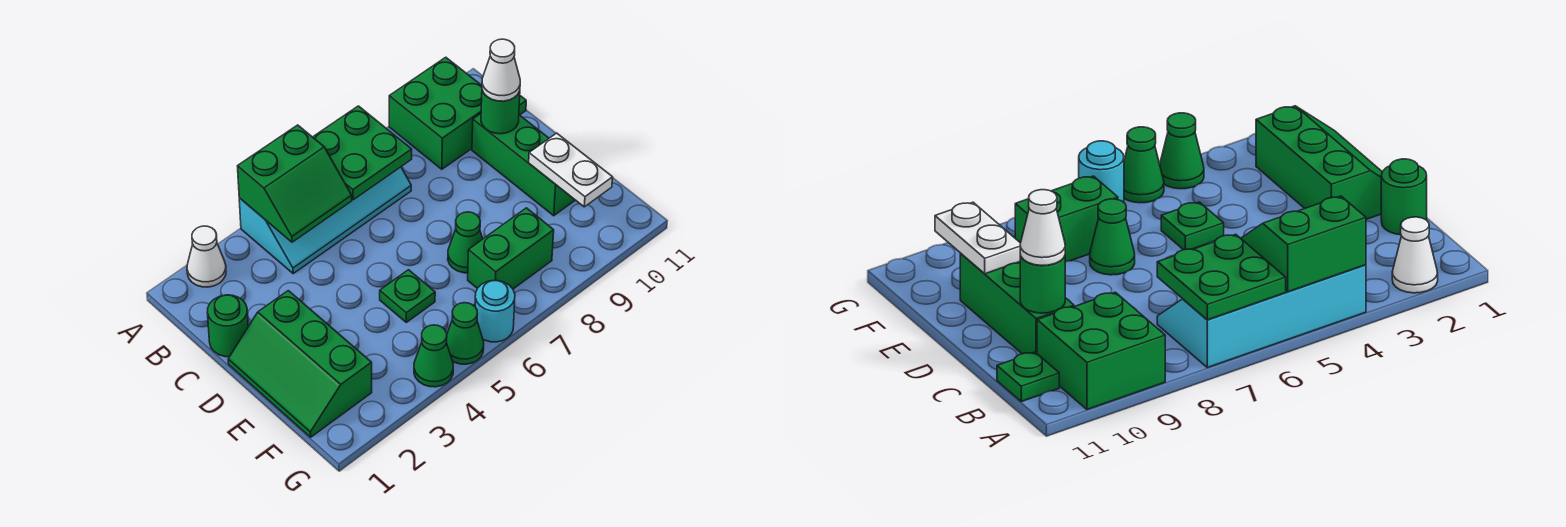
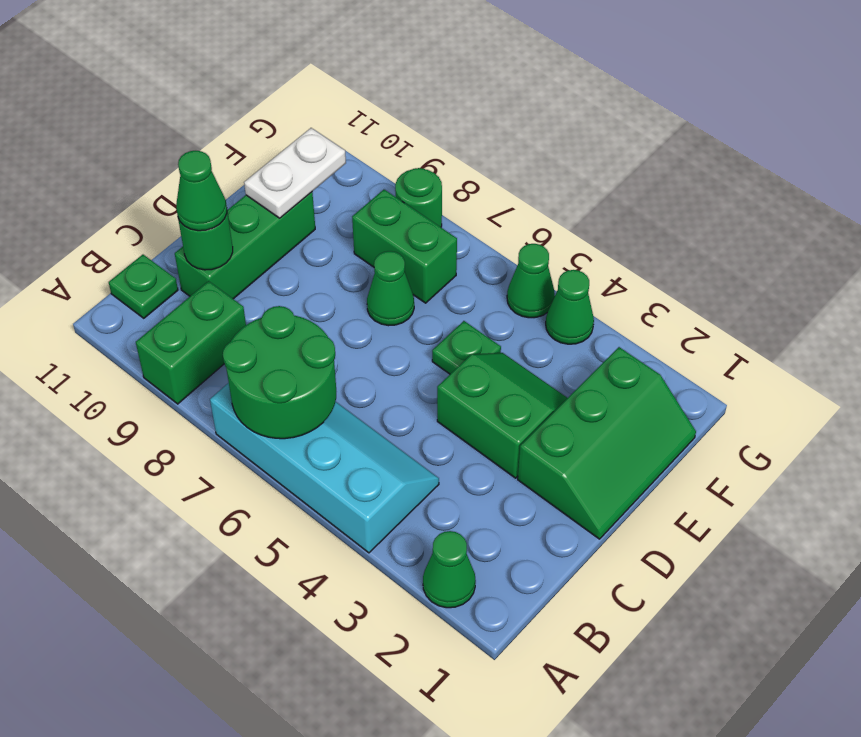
white cone A2 level 1 -> green cone A2 level 1
green slope A4:B5 level 2 top A -> green slope D3:E4 level 1 top D
green plate A6:B7 level 2 -> green round brick A6:B7 level 2
green brick A9:B10 level 1 -> green brick A9:B9 level 1
green round brick C1 level 1 -> green round brick G8 level 1
white cone C10 level 3 -> green cone C10 level 3
cyan round brick G6 level 1 -> none

